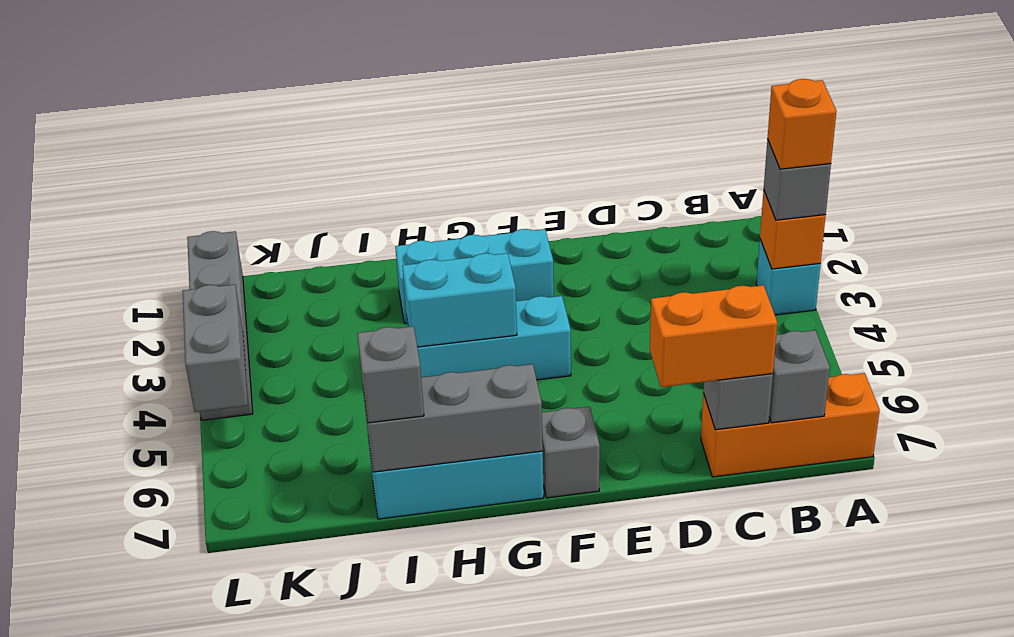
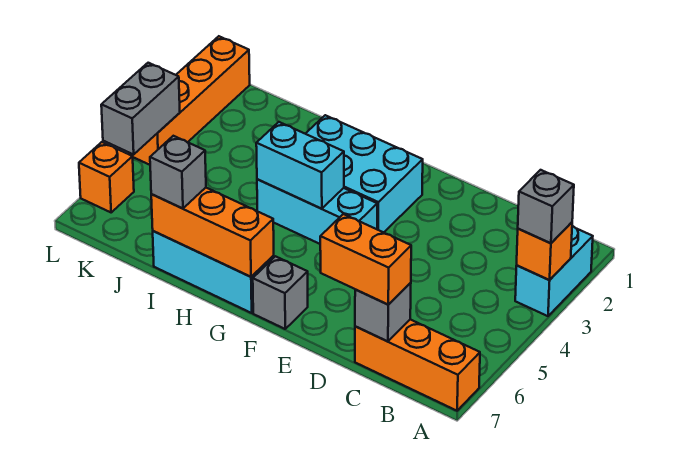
cyan brick A3 level 1 -> cyan brick A2:A3 level 1
orange brick A3 level 4 -> orange brick L6 level 1
grey brick B7 level 2 -> none
cyan brick F2:H2 level 1 -> cyan brick F2:H3 level 1
grey brick G7:I7 level 2 -> orange brick G7:I7 level 2
grey brick L1:L4 level 1 -> orange brick L1:L4 level 1

